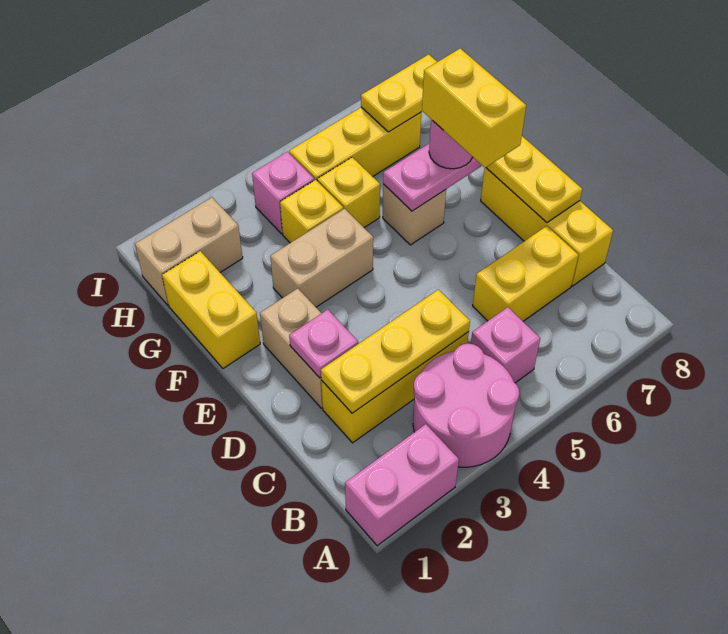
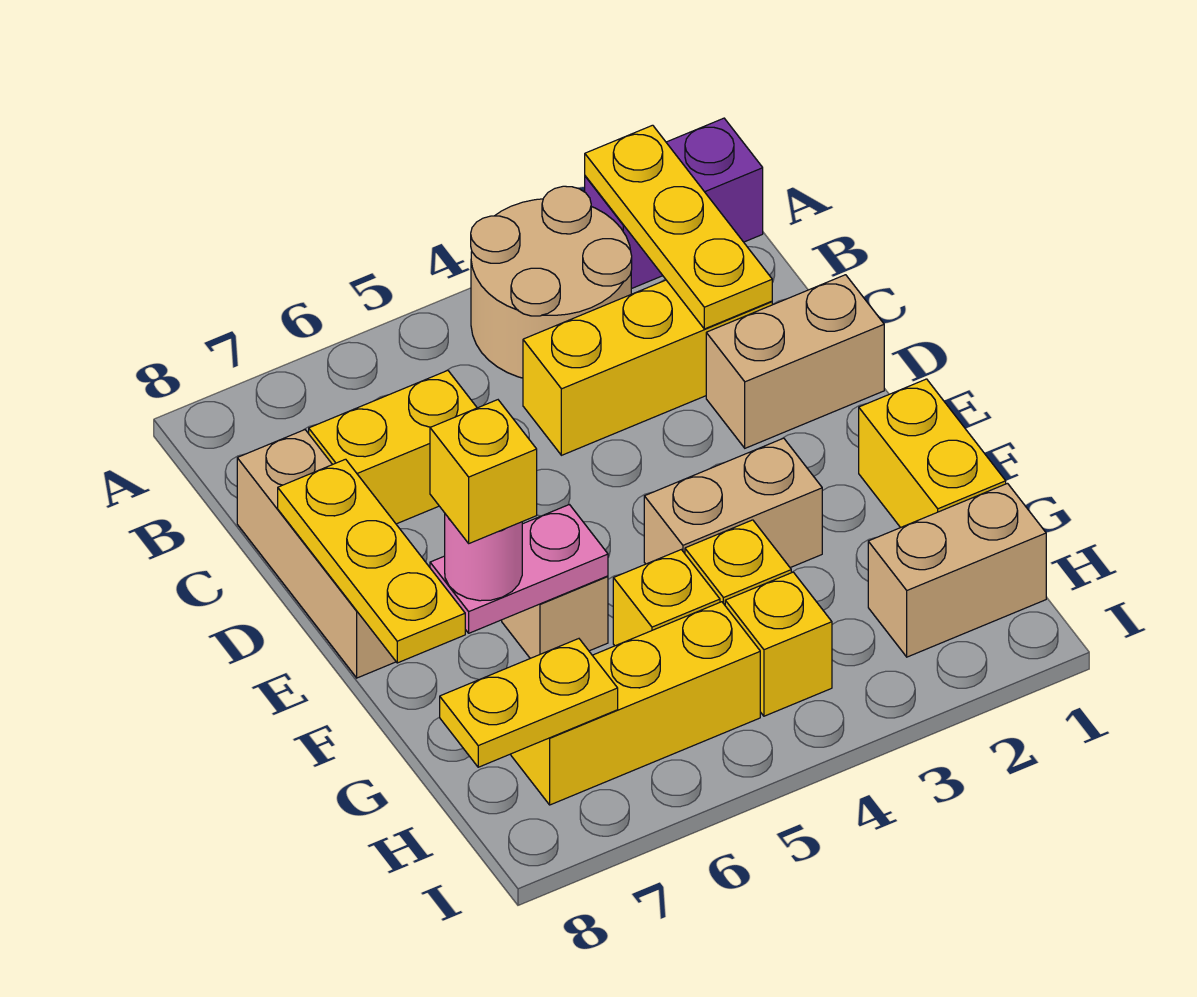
pink brick A1:A2 level 1 -> purple brick A1:A2 level 1
pink round brick A3:B4 level 1 -> tan round brick A3:B4 level 1
pink brick B5 level 1 -> none
yellow plate C2:C4 level 2 -> yellow plate A2:C2 level 2
yellow brick C8:E8 level 1 -> tan brick C8:E8 level 1
tan brick D2:E2 level 1 -> tan brick D1:D2 level 1
pink plate D2 level 2 -> none
yellow brick E7:F7 level 4 -> yellow brick F7 level 4
pink brick H4 level 1 -> yellow brick H4 level 1

